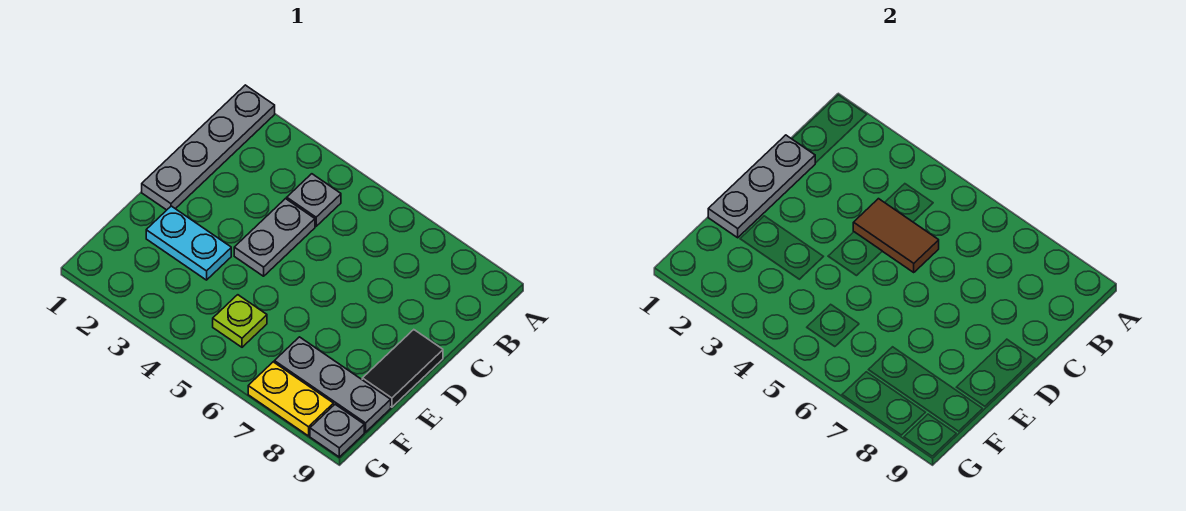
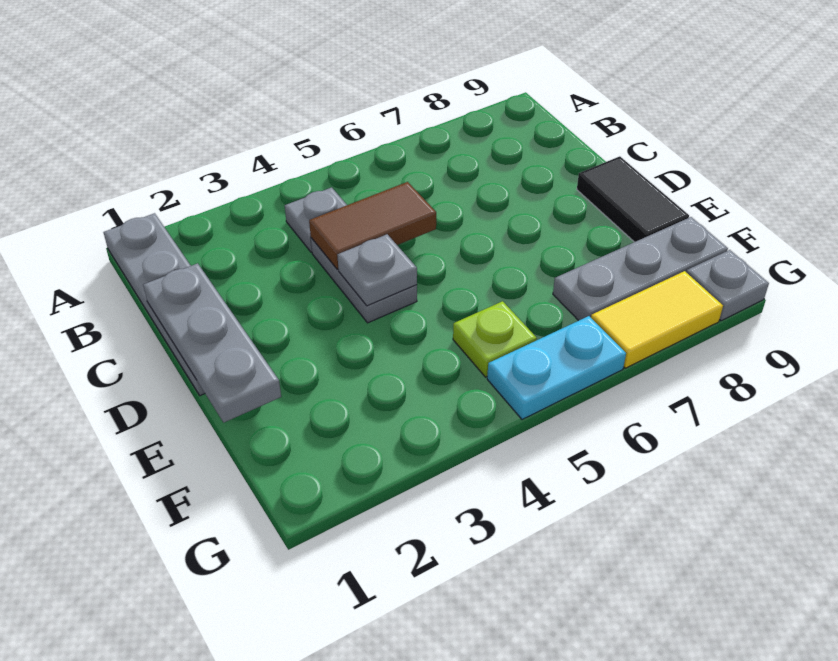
none -> grey plate D4 level 2
cyan plate E2:E3 level 1 -> cyan plate G5:G6 level 1
yellow plate G7:G8 level 1 -> yellow tile G7:G8 level 1

